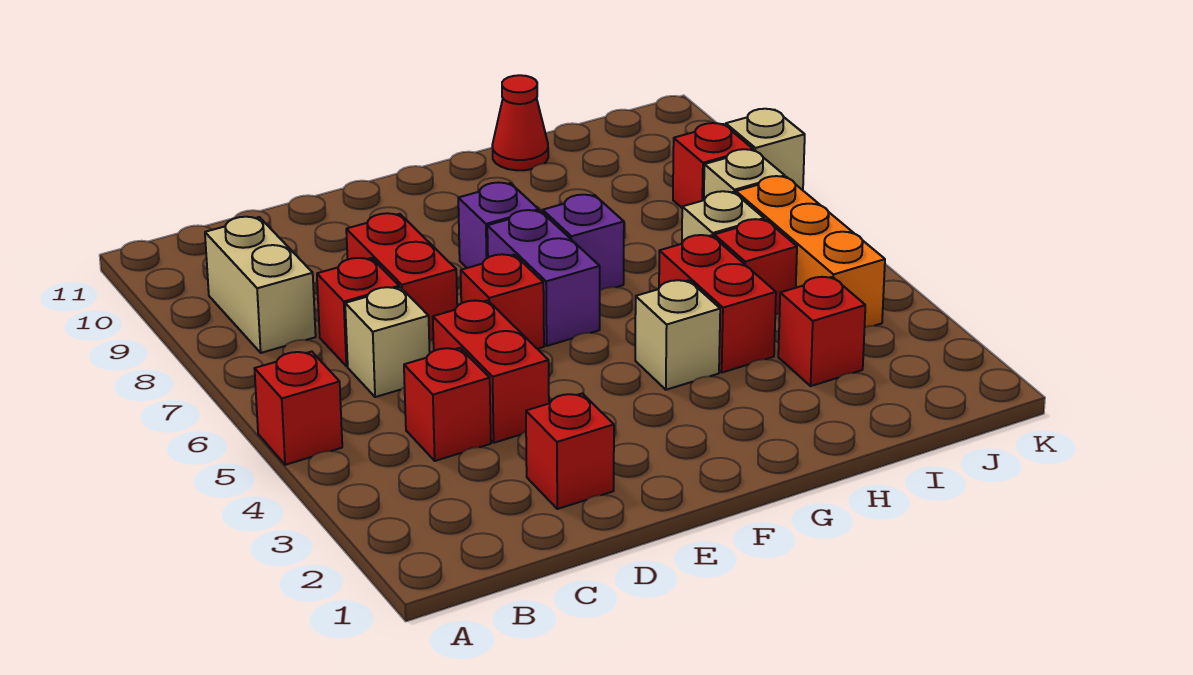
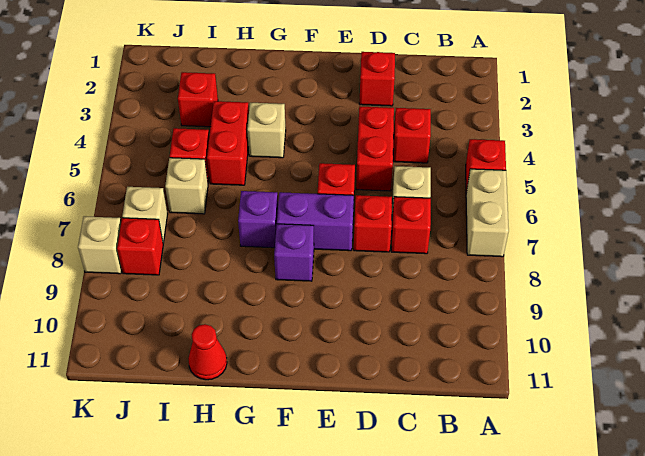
tan brick B8:B9 level 1 -> tan brick A6:A7 level 1
red brick D7:D8 level 1 -> red brick D7 level 1
purple brick F6:F7 level 1 -> purple brick E7:F7 level 1
orange brick J4:J6 level 1 -> none

